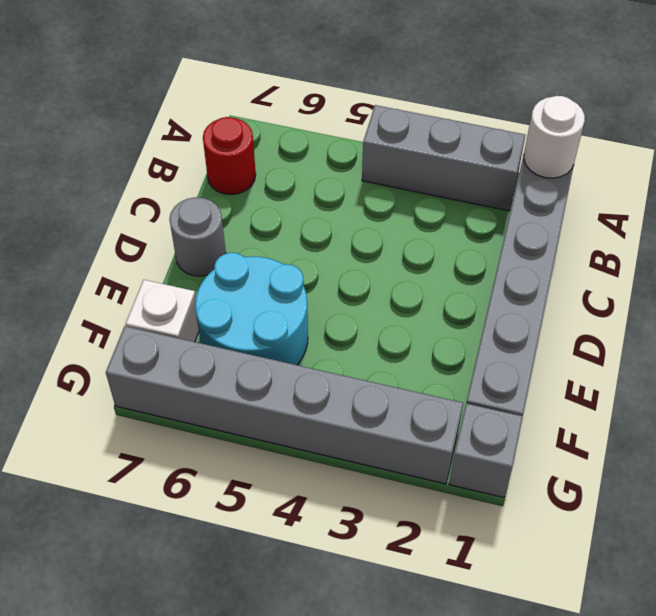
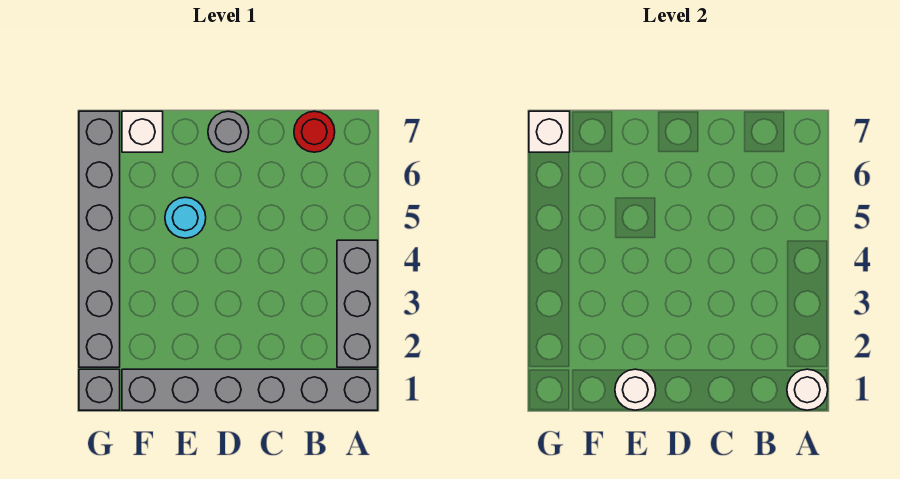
none -> white round brick E1 level 2
cyan round brick E5:F6 level 1 -> cyan round brick E5 level 1
none -> white brick G7 level 2

